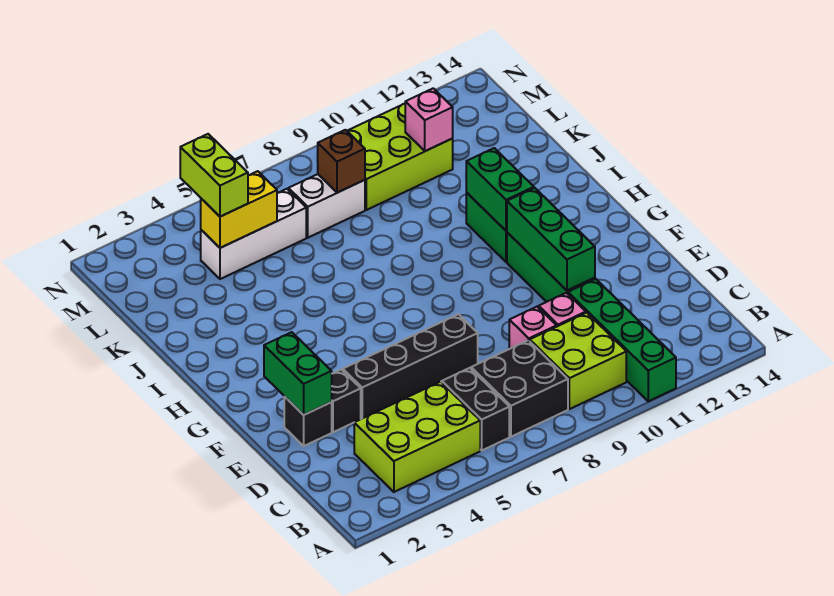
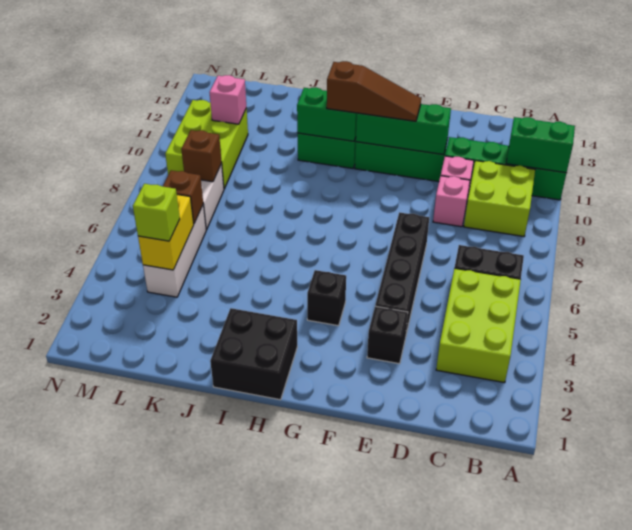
black brick B7:C8 level 1 -> black brick H1:I2 level 1
black brick E2 level 1 -> black brick G4 level 1
green brick E2:F2 level 2 -> green brick A11:B11 level 2
none -> brown slope F11:H11 level 3 top H
lime brick L4:M4 level 3 -> lime brick L4 level 3
none -> brown brick L6 level 2

